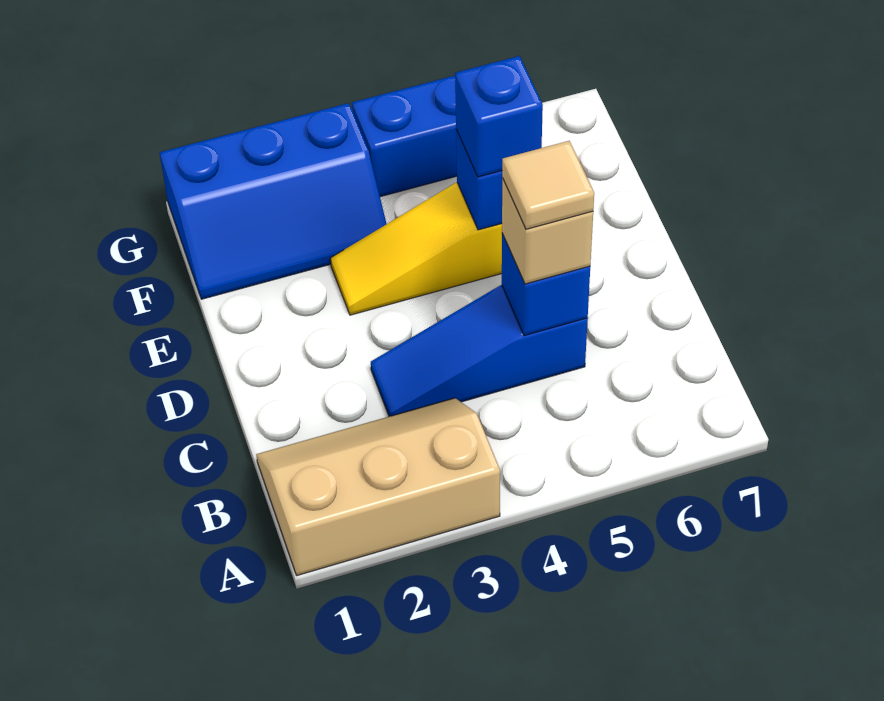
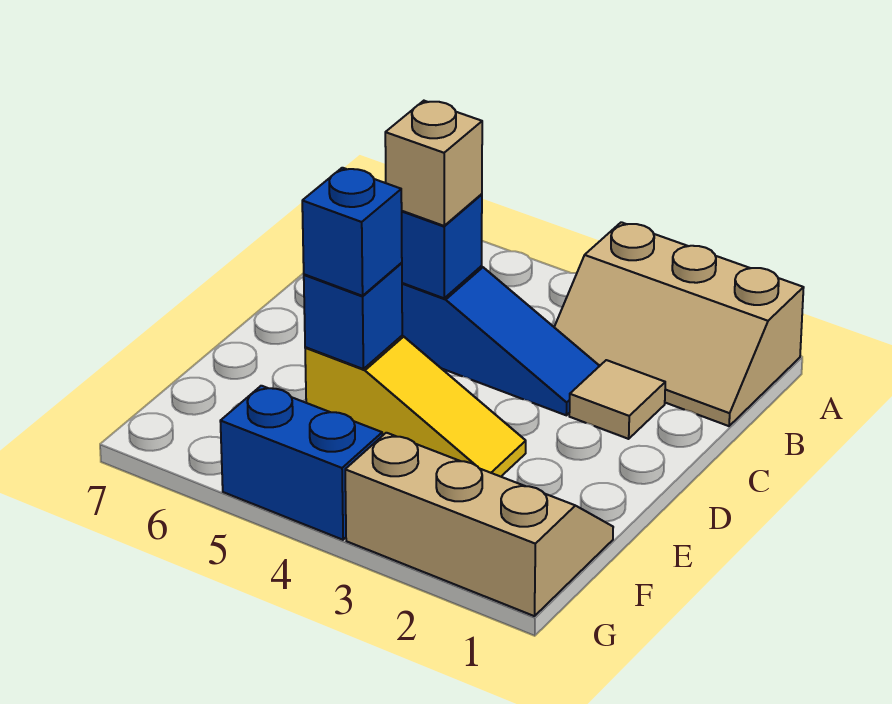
tan tile C5 level 4 -> tan tile C2 level 1
blue slope F1:G3 level 1 top G -> tan slope F1:G3 level 1 top G

